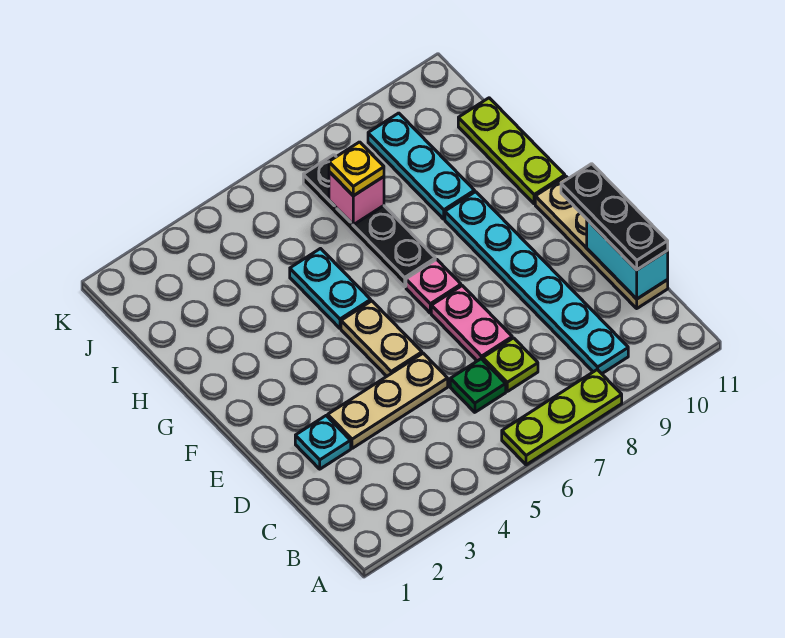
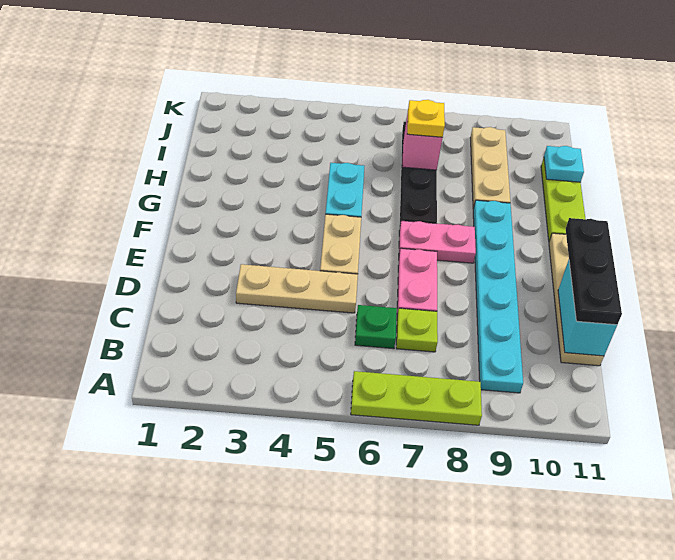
cyan plate D2 level 1 -> cyan plate I11 level 2
pink plate F7 level 1 -> pink plate F7:F8 level 1
cyan plate H9:J9 level 1 -> tan plate H9:J9 level 1

